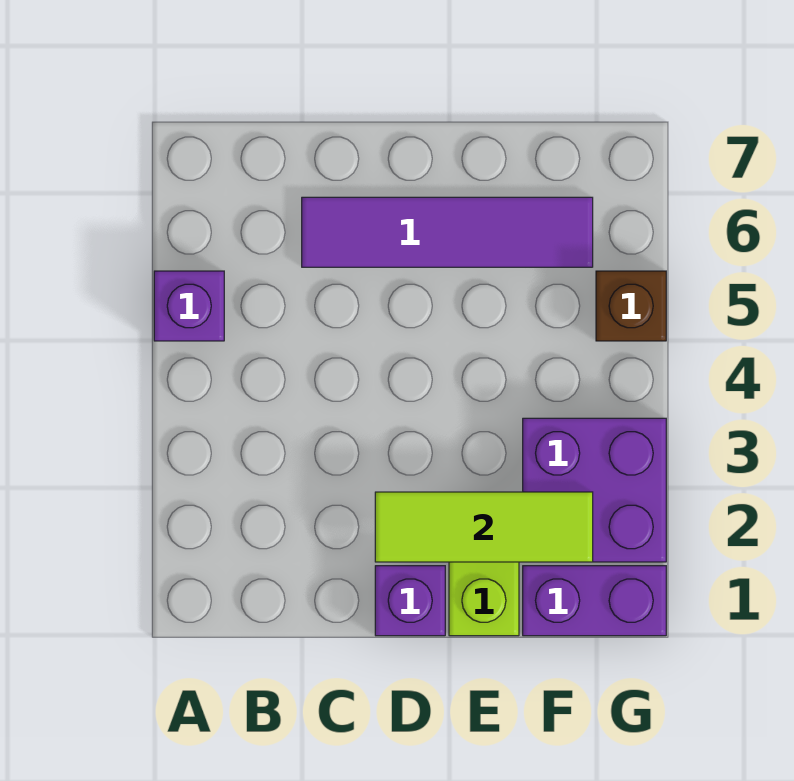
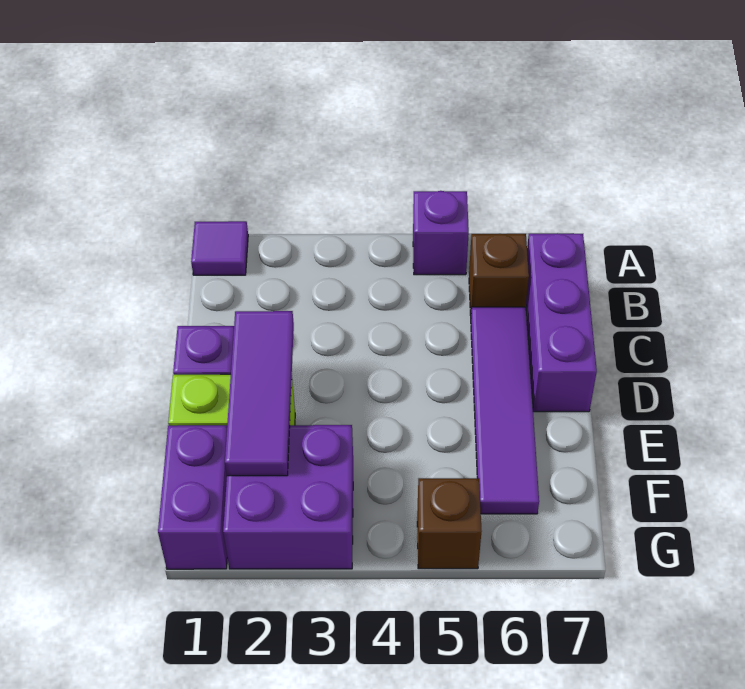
none -> purple tile A1 level 1
none -> brown brick B6 level 1
none -> purple brick B7:D7 level 1
lime tile D2:F2 level 2 -> purple tile D2:F2 level 2

